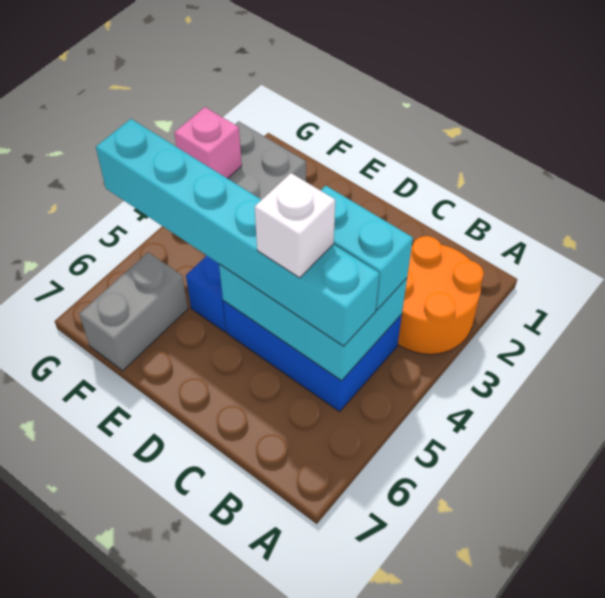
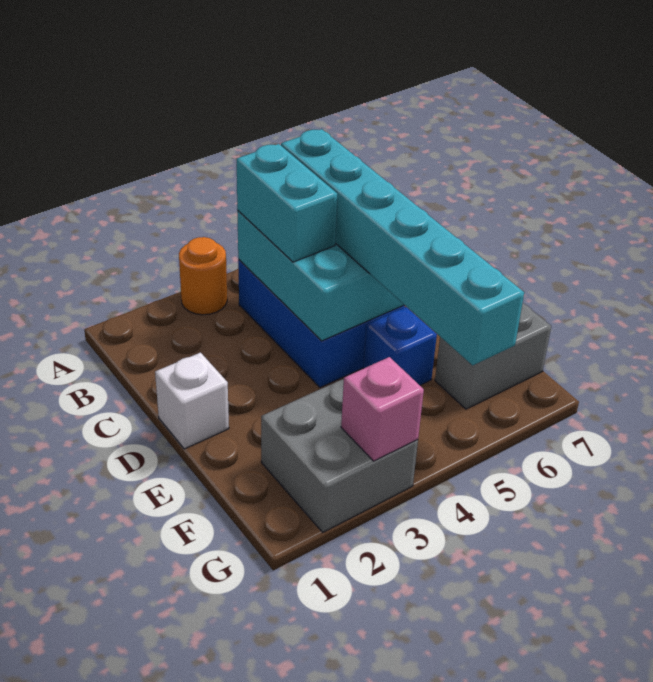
orange round brick A2:B3 level 1 -> orange round brick A3 level 1
white brick C5 level 4 -> white brick D1 level 1

